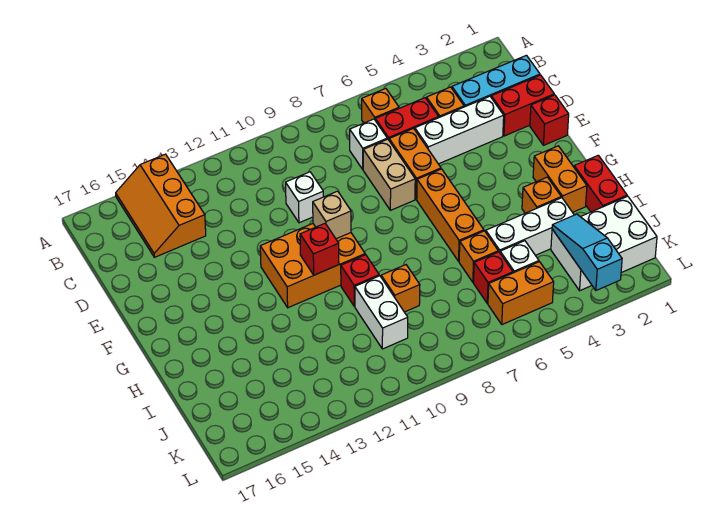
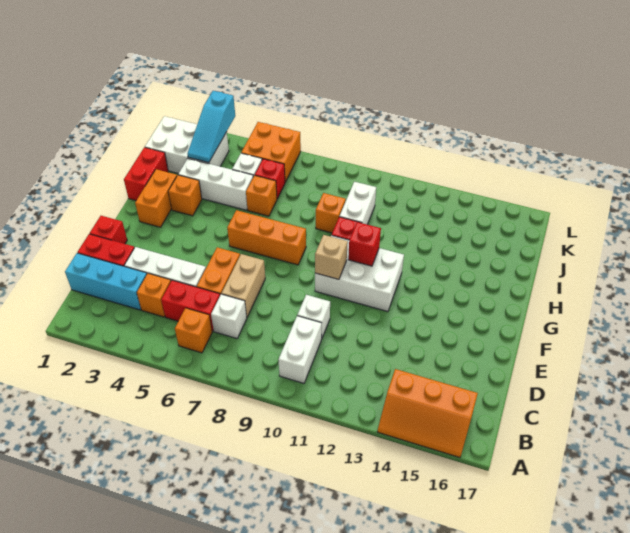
orange slope A14:C15 level 1 top 14 -> orange slope A14:B16 level 1 top B
none -> white brick B10:C10 level 1
orange brick F6:H6 level 1 -> orange brick G6:G8 level 1
orange brick F10:G12 level 1 -> white brick F10:G12 level 1
orange brick K5:K6 level 1 -> orange brick K5:L6 level 1

